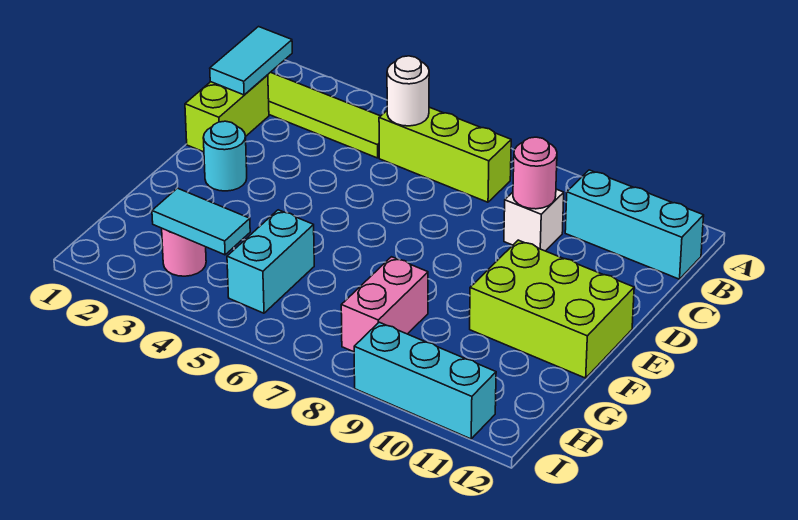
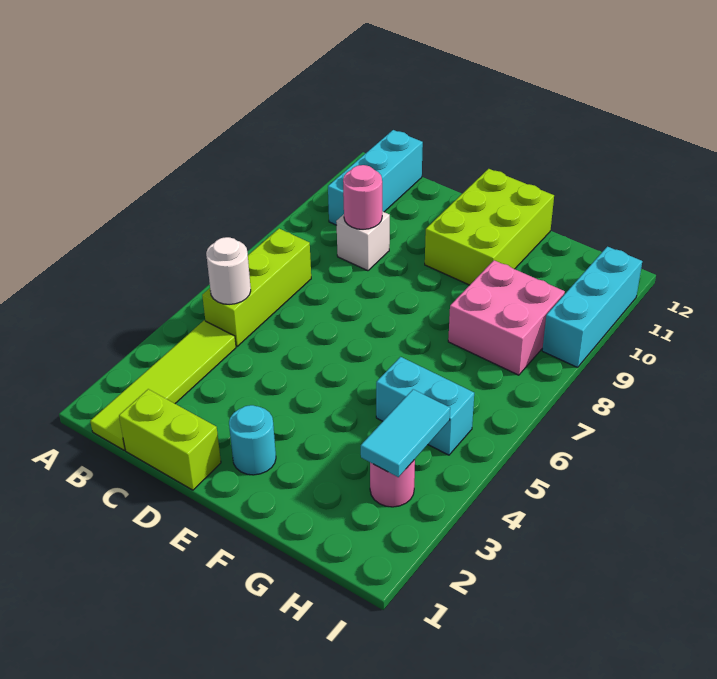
cyan tile B1:C1 level 2 -> none
pink brick G8:H8 level 1 -> pink brick G8:H9 level 1

